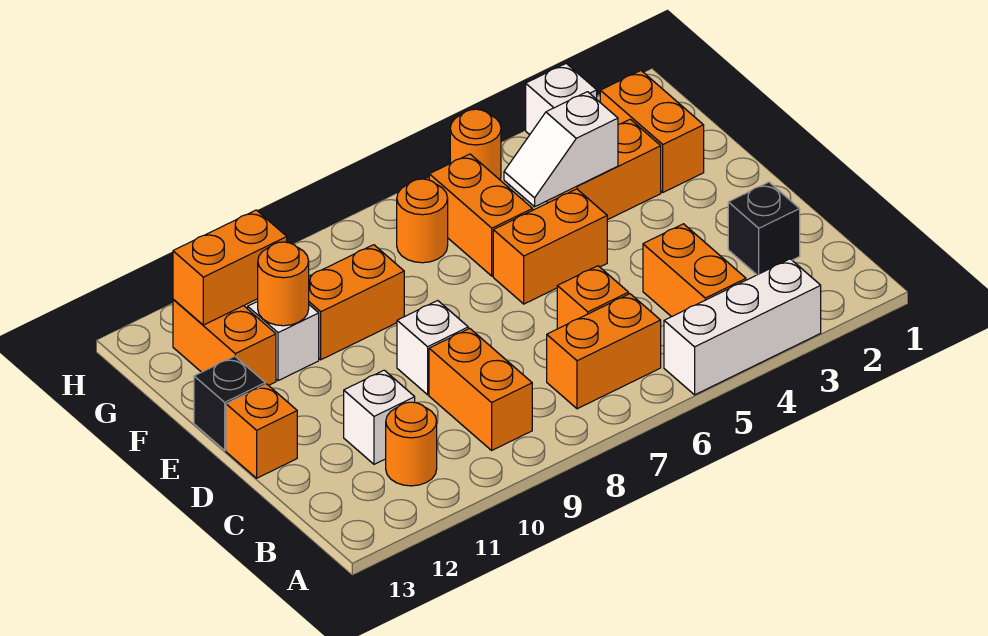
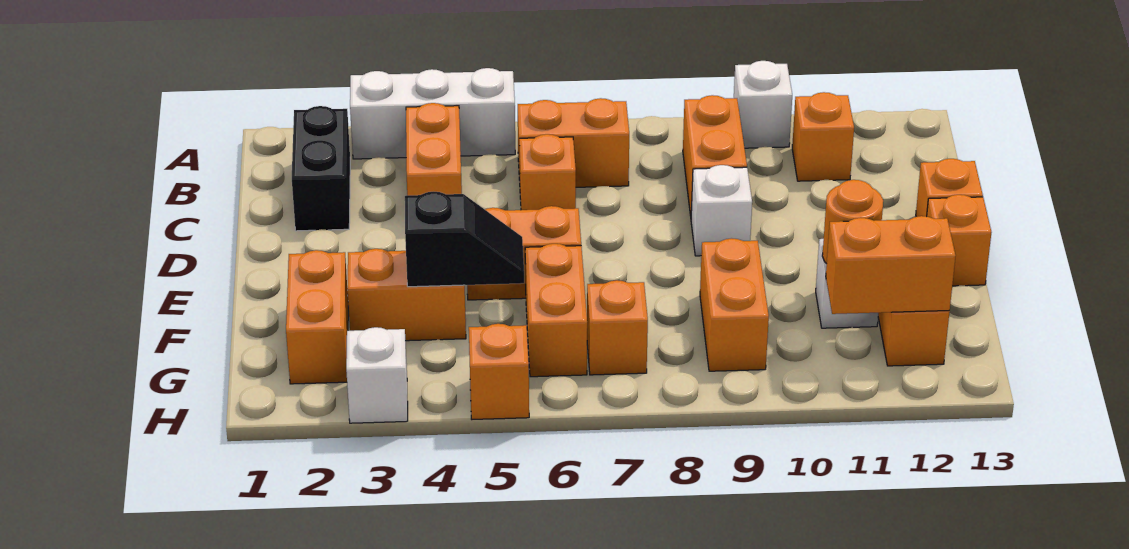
orange round brick B11 level 1 -> orange brick B11 level 1
black brick C2 level 1 -> black brick B2:C2 level 1
white brick C11 level 1 -> white brick A10 level 1
black brick E13 level 1 -> orange brick E13 level 1
white slope F4:F5 level 2 top 4 -> black slope F4:F5 level 2 top 4
orange brick F9:F10 level 1 -> orange brick F9:G9 level 1
orange round brick G7 level 1 -> orange brick G7 level 1
orange round brick H5 level 1 -> orange brick H5 level 1

